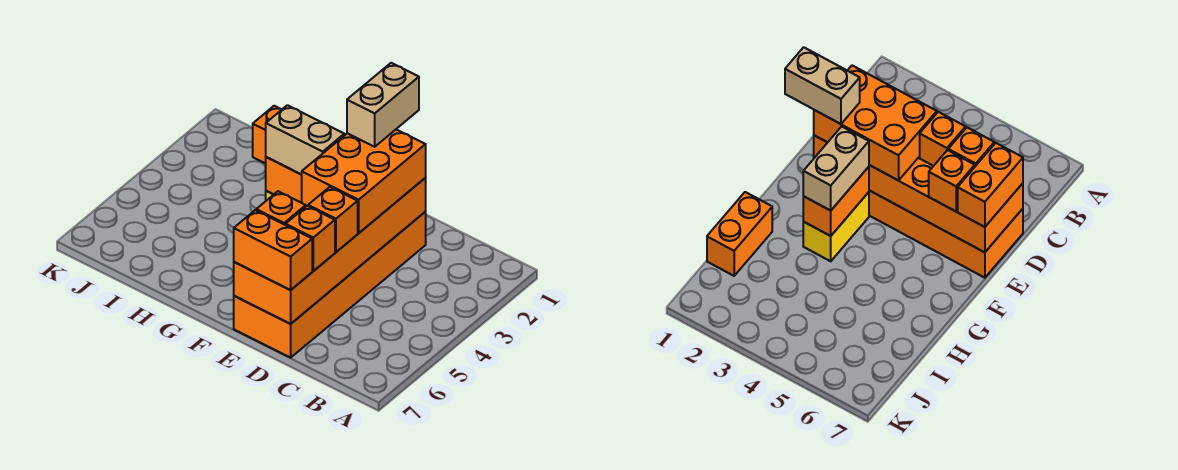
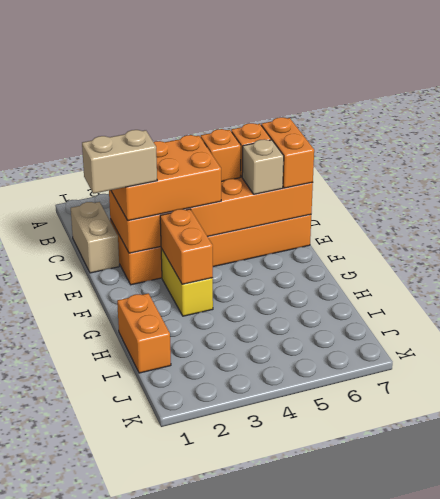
orange brick E6 level 3 -> tan brick E6 level 3
tan brick F3:G3 level 3 -> tan brick C1:D1 level 1

